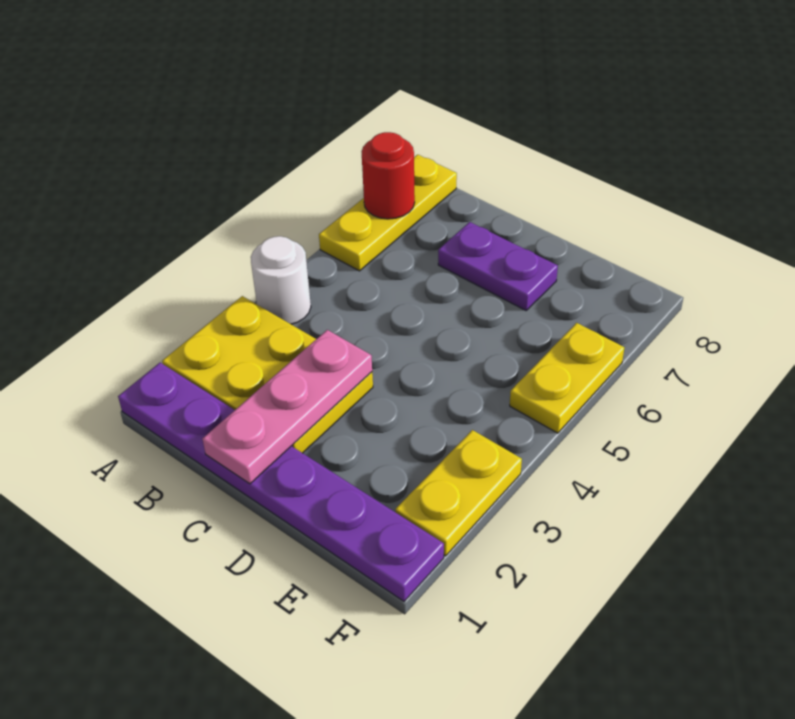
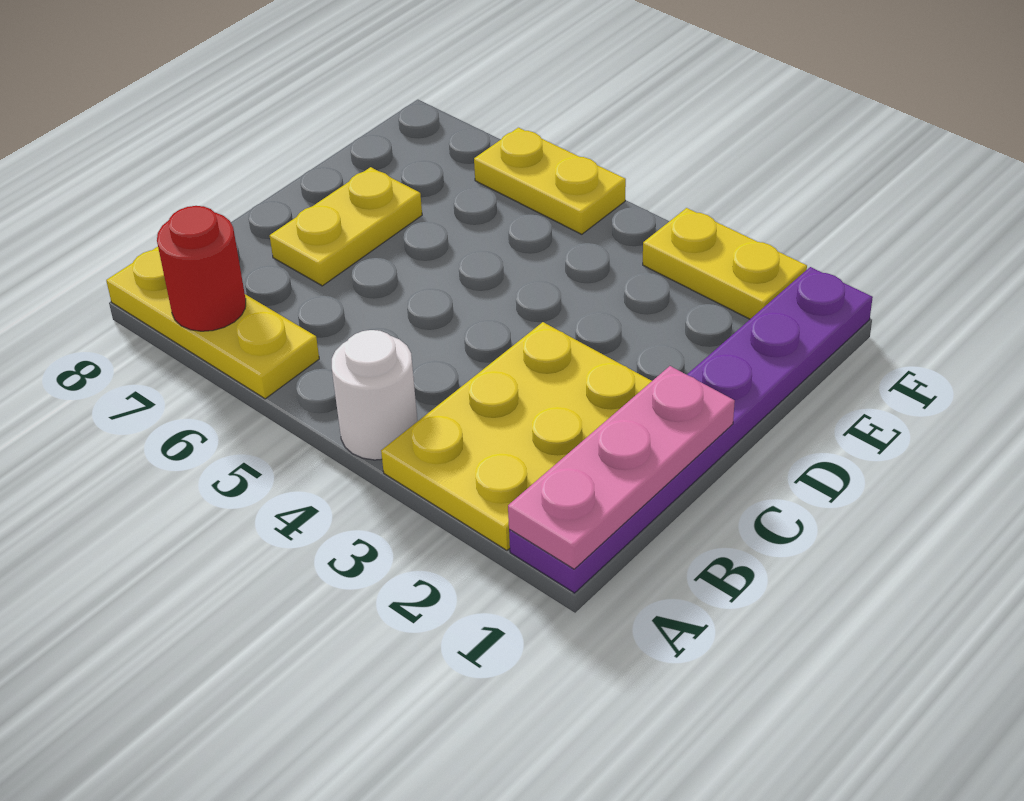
pink plate C1:C3 level 2 -> pink plate A1:C1 level 2
purple plate C7:D7 level 1 -> yellow plate C7:D7 level 1

